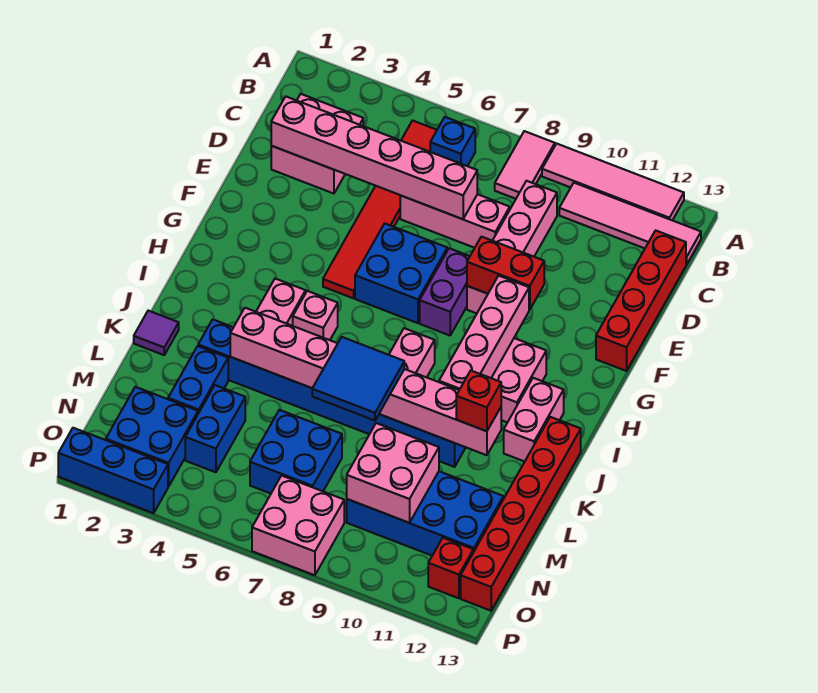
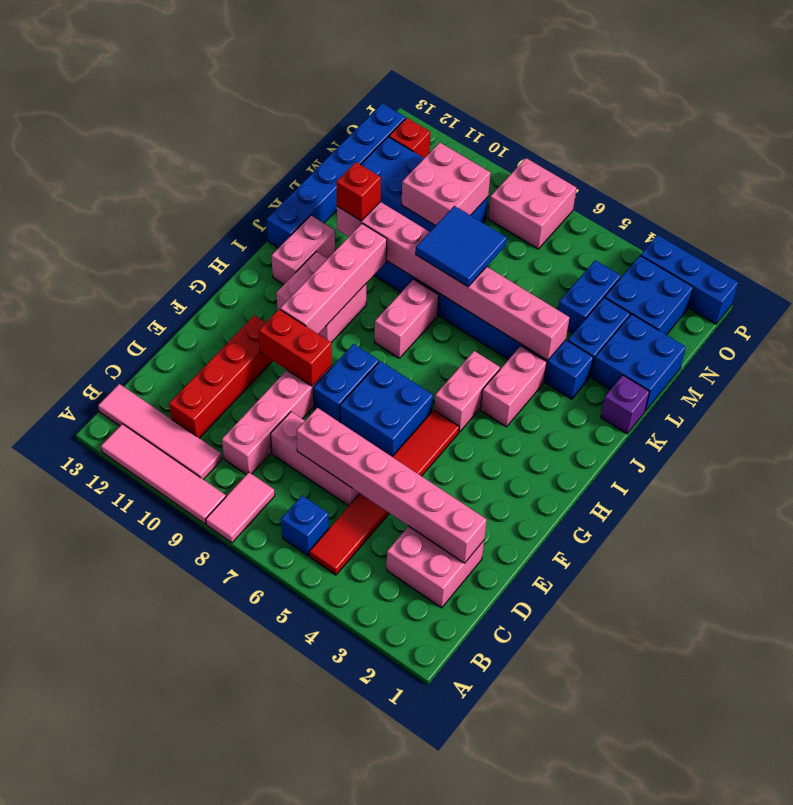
red brick C13:F13 level 1 -> red brick C11:F11 level 1
purple brick F8:G8 level 1 -> blue brick F8:G8 level 1
pink brick I5 level 1 -> pink brick H5:I5 level 1
red brick J13:O13 level 1 -> blue brick J13:O13 level 1
purple tile K1 level 1 -> purple brick K1 level 1
blue brick M6:N7 level 1 -> blue brick L1:M2 level 1

